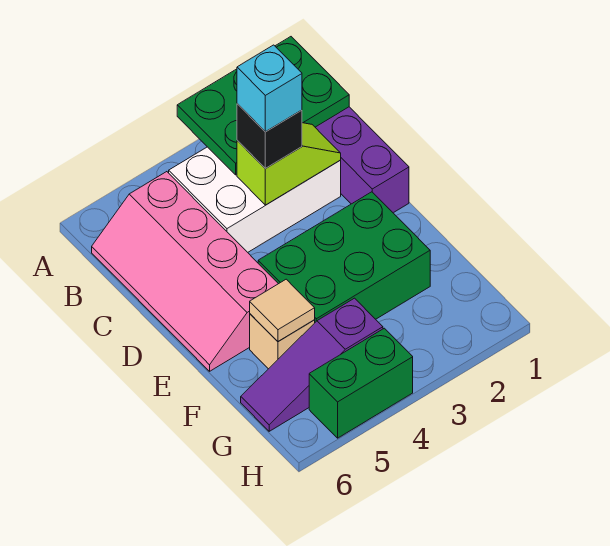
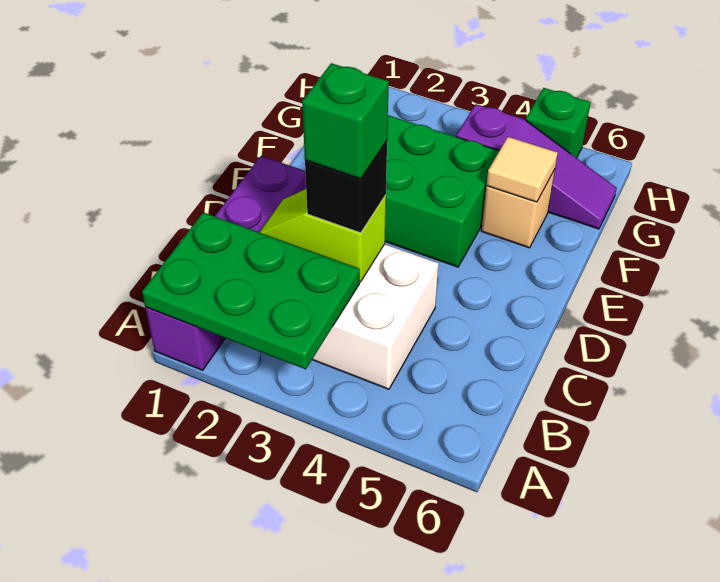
pink slope B5:E6 level 1 top 5 -> none
cyan brick C3 level 4 -> green brick C3 level 4
green brick H4:H5 level 1 -> green brick H5 level 1

